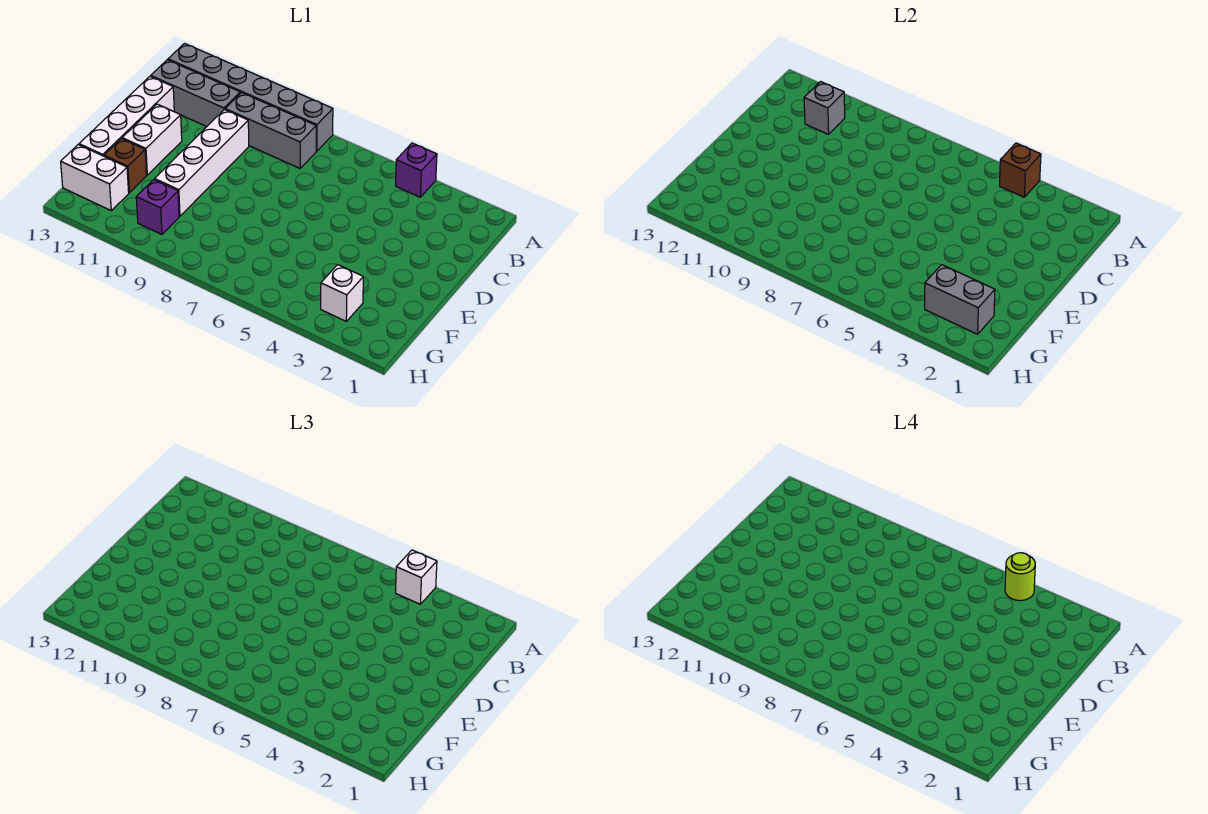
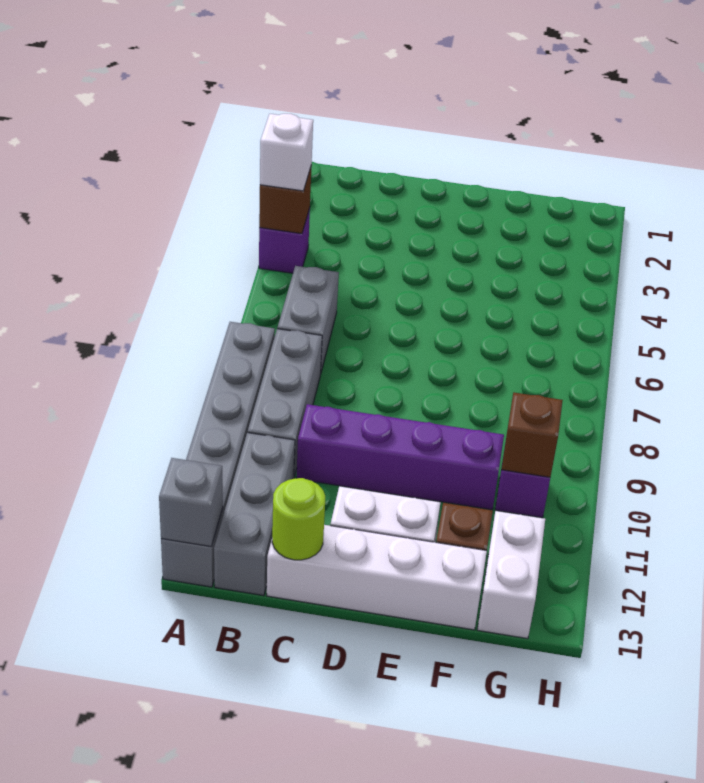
lime round brick A4 level 4 -> lime round brick C13 level 2
grey brick B11 level 2 -> grey brick A13 level 2
white brick C10:F10 level 1 -> purple brick C10:F10 level 1
grey brick G2:G3 level 2 -> grey brick B6:B7 level 1
white brick G3 level 1 -> none
none -> brown brick G10 level 2

